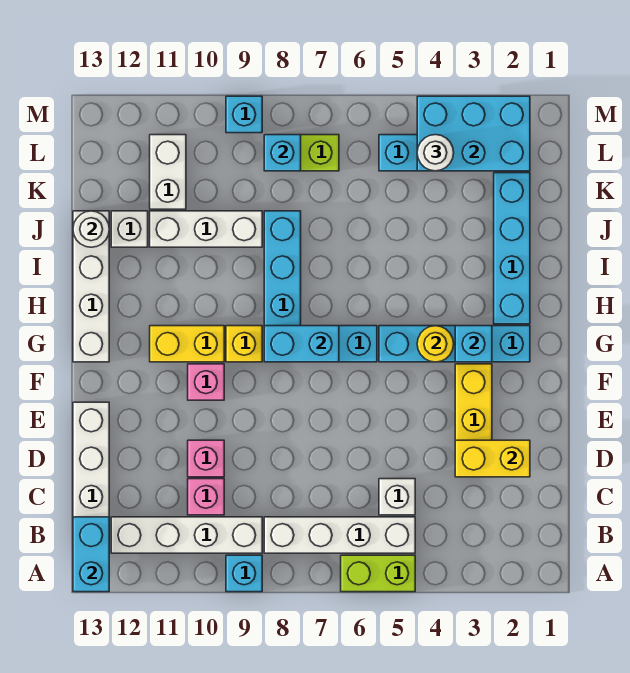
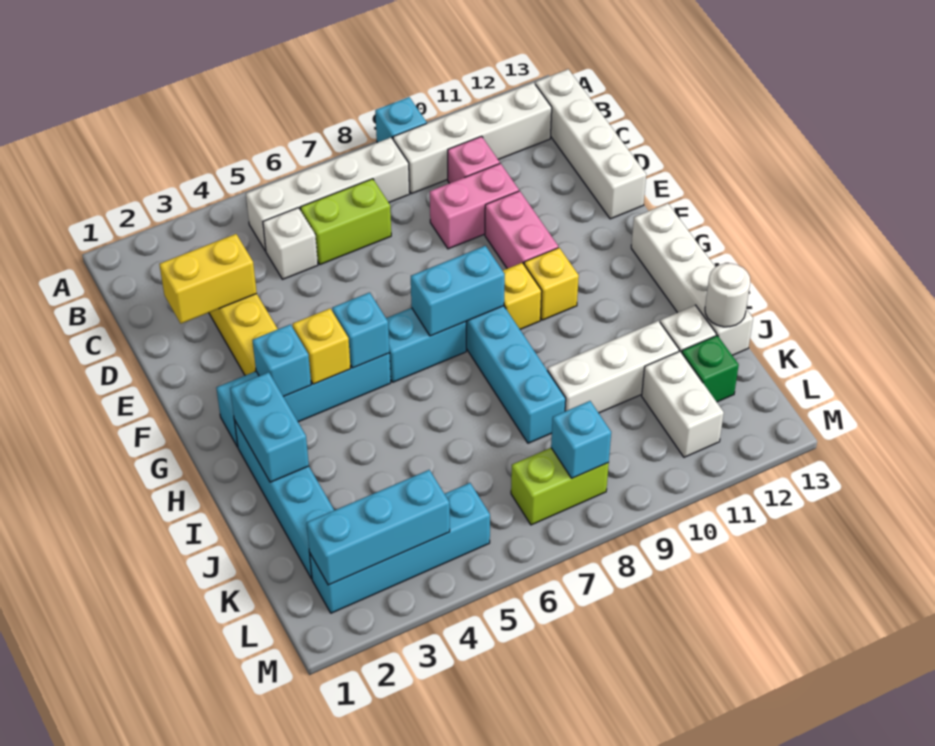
lime brick A5:A6 level 1 -> lime brick C6:C7 level 1
cyan brick A13:B13 level 2 -> cyan brick H2:I2 level 2
pink brick D10 level 1 -> pink brick D9:D10 level 1
pink brick F10 level 1 -> pink brick E10:F10 level 1
yellow round brick G4 level 2 -> yellow brick G4 level 2
yellow brick G10:G11 level 1 -> yellow brick G10 level 1
none -> green brick K12 level 1
cyan brick L2:M4 level 2 -> cyan brick L2:L4 level 2
white round brick L4 level 3 -> none
cyan brick M9 level 1 -> cyan brick G5 level 2

